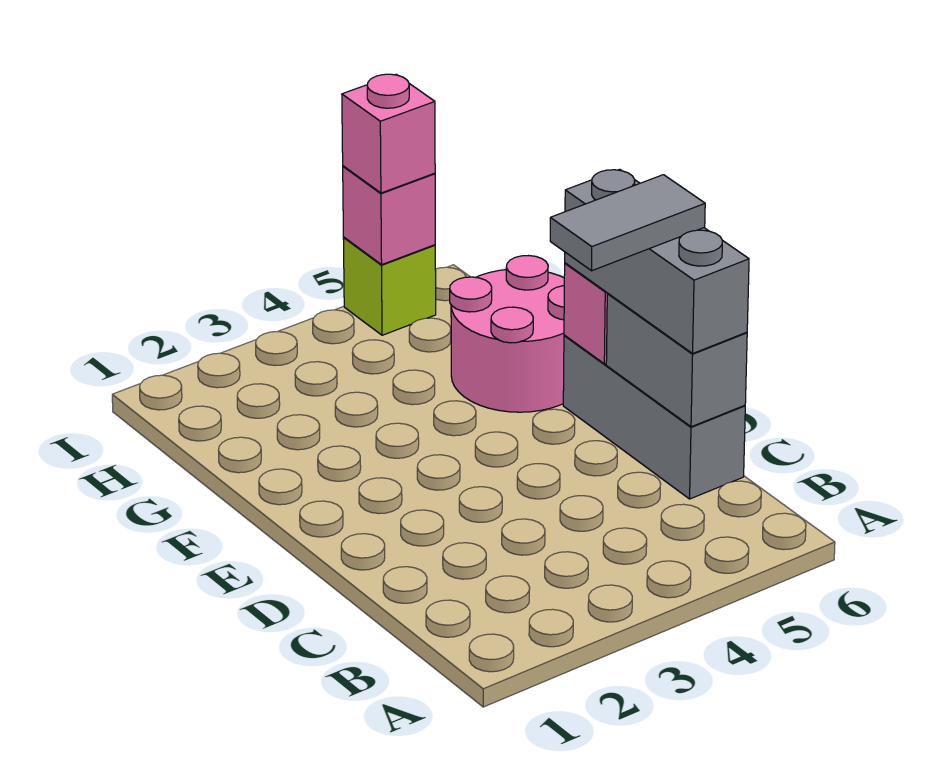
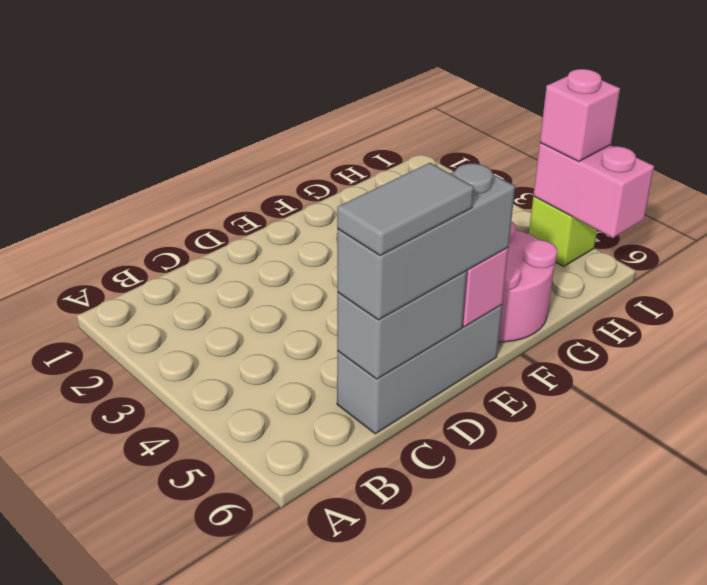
grey tile D5:D6 level 4 -> grey tile C6:D6 level 4
pink brick I5 level 2 -> pink brick I5:I6 level 2

